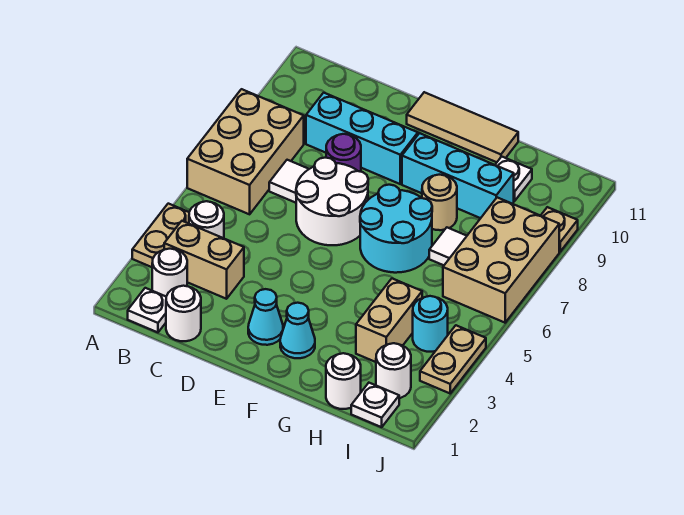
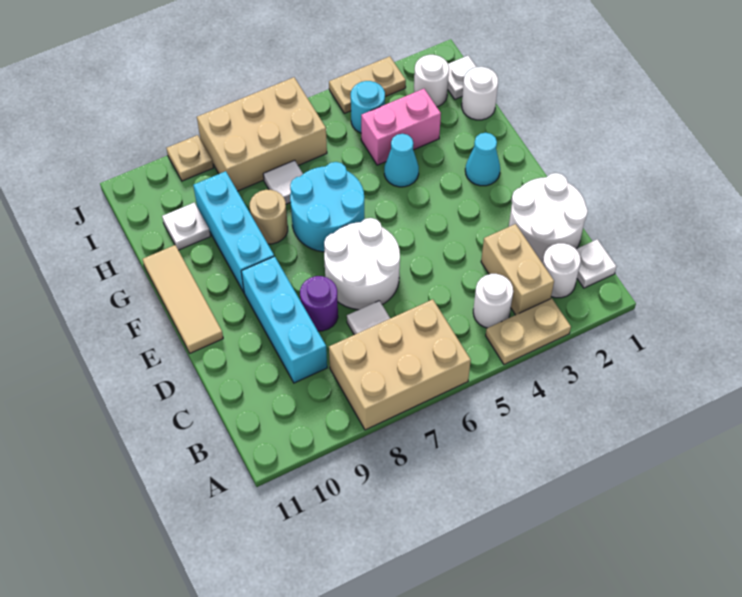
white round brick C1 level 1 -> white round brick C1:D2 level 1
cyan cone E2 level 1 -> cyan cone G4 level 1
tan brick H3:H4 level 1 -> pink brick H3:H4 level 1

